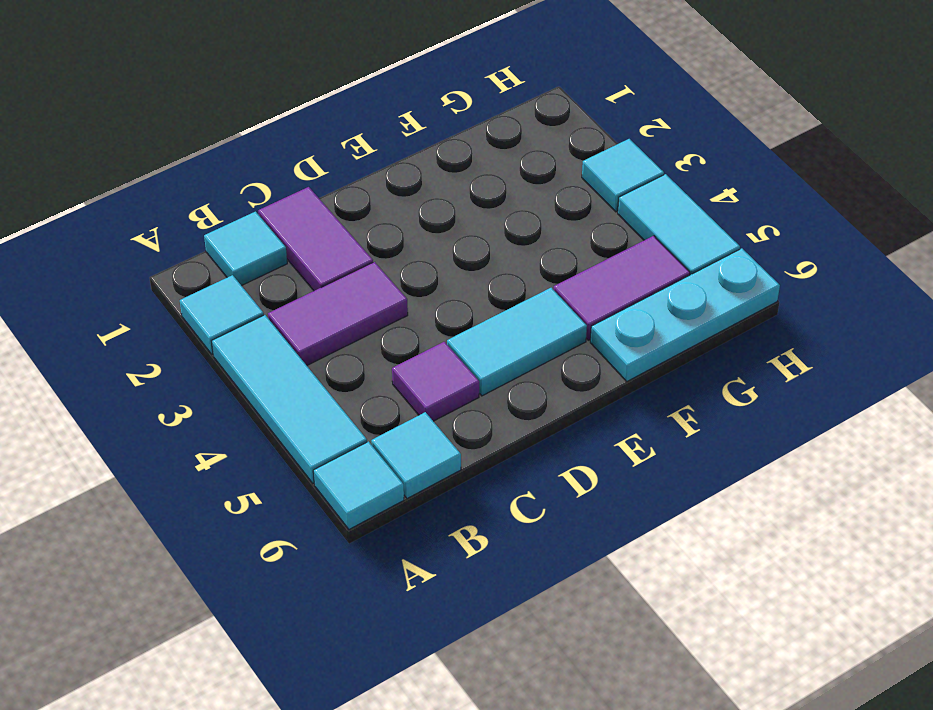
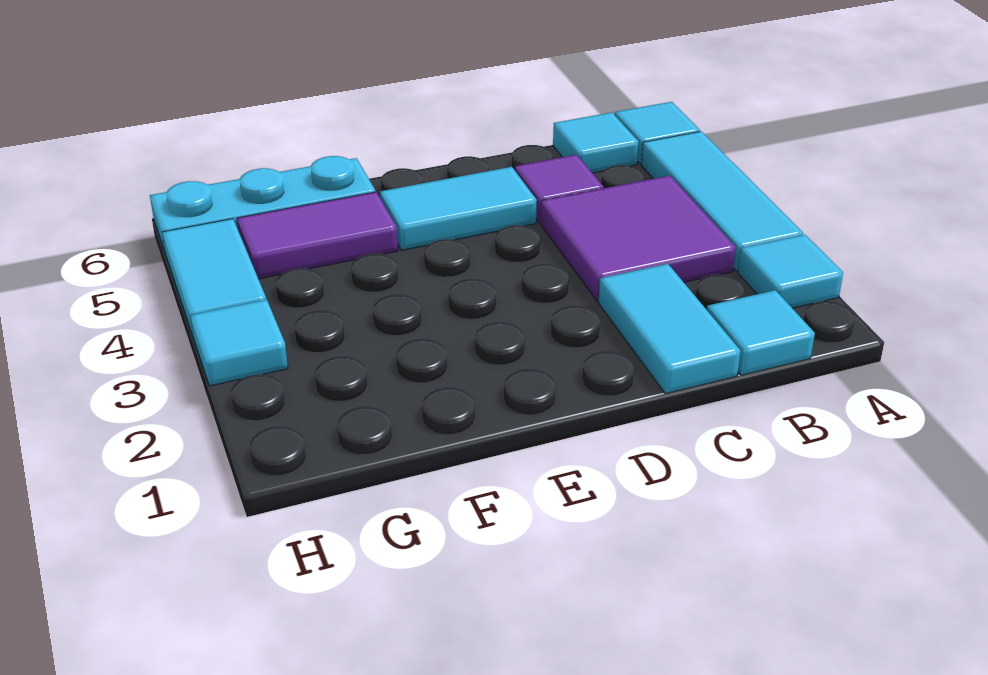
purple tile B3:C3 level 1 -> purple tile B3:C4 level 1
purple tile C1:C2 level 1 -> cyan tile C1:C2 level 1

